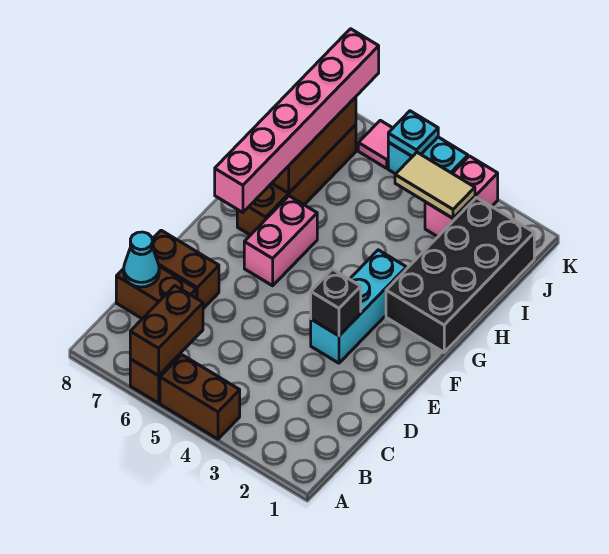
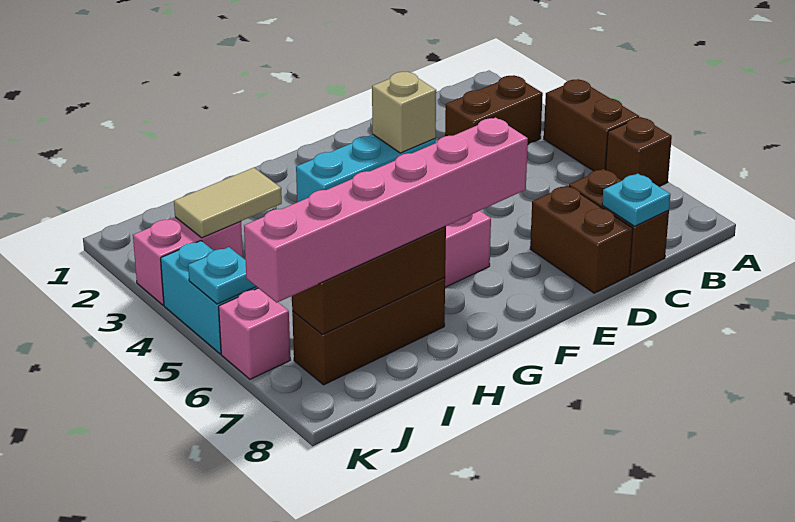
brown brick A6:B6 level 2 -> brown brick B3:C3 level 1
cyan cone C8 level 2 -> cyan plate C8 level 2
black brick E3 level 2 -> tan brick E3 level 2
black brick G1:J2 level 1 -> none
brown brick G7:J7 level 1 -> brown brick H7:J7 level 1
tan tile J3:J4 level 2 -> tan tile I3:J3 level 2
pink tile K6 level 1 -> pink brick K6 level 1

